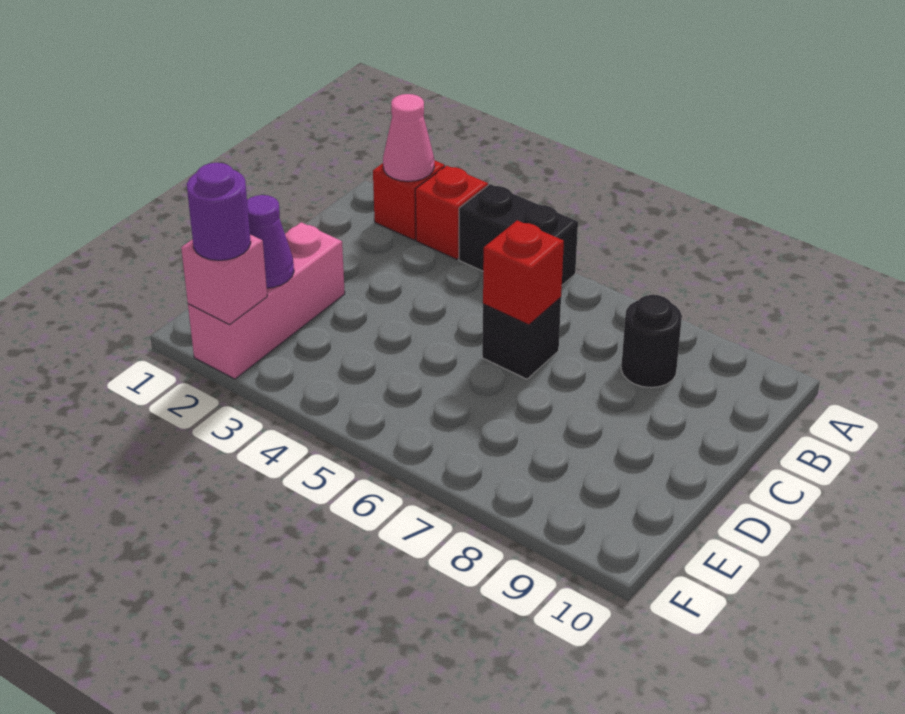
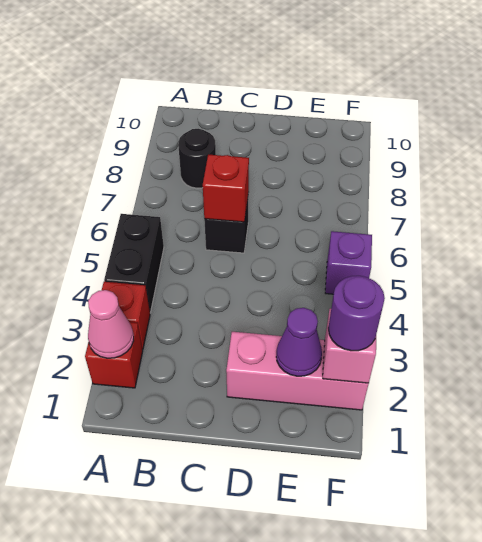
none -> purple brick F5 level 1

